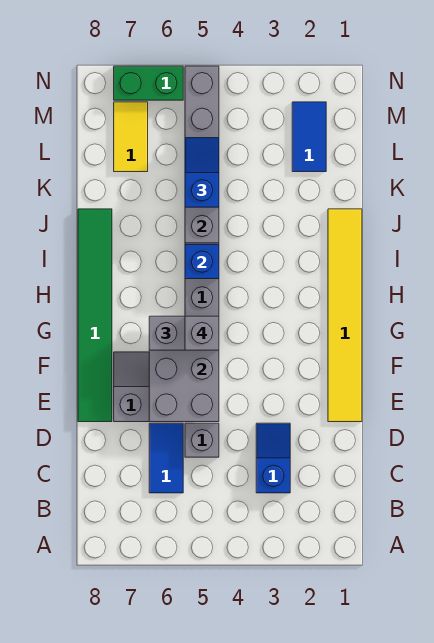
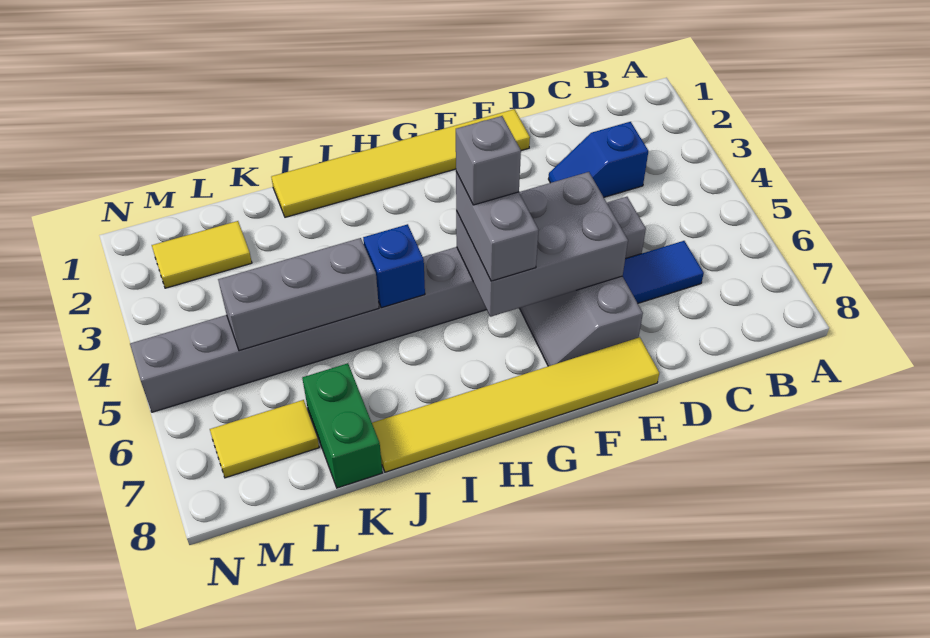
green tile E8:J8 level 1 -> yellow tile E8:J8 level 1
blue slope K5:L5 level 3 top K -> none
blue tile L2:M2 level 1 -> yellow tile L2:M2 level 1
green brick N6:N7 level 1 -> green brick K7:K8 level 1

